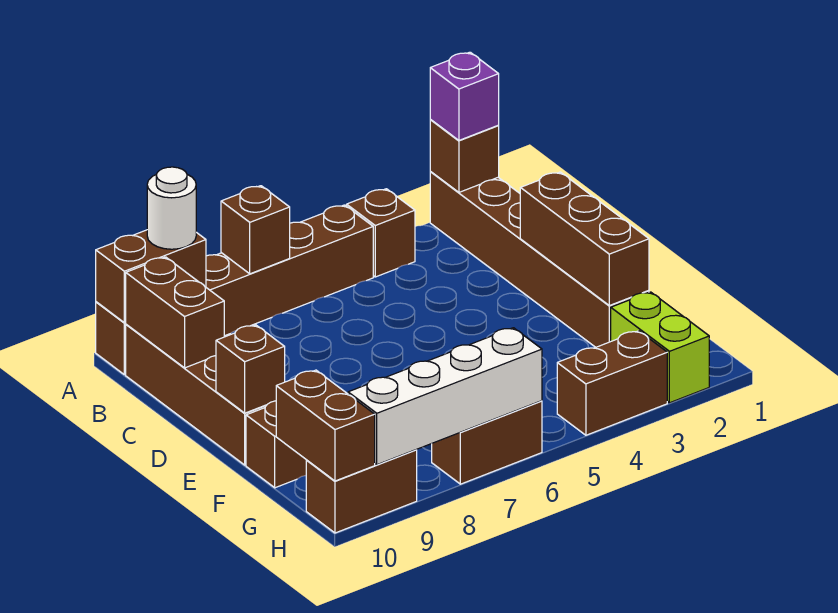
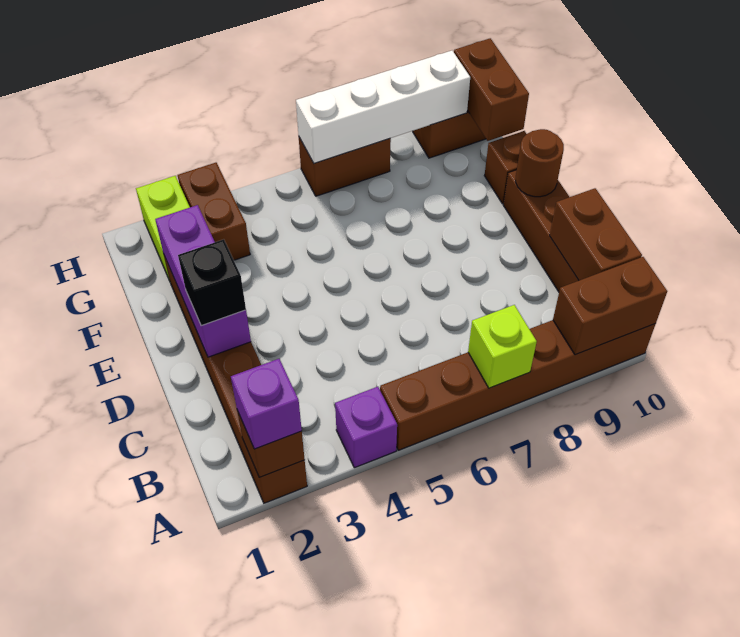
brown brick A4 level 1 -> purple brick A4 level 1
brown brick A7 level 2 -> lime brick A7 level 2
white round brick A9 level 3 -> none
brown brick D2:F2 level 2 -> purple brick D2:F2 level 2
none -> black brick D2 level 3
brown brick E10 level 2 -> brown round brick E10 level 2
brown brick H3:H4 level 1 -> brown brick G3:H3 level 1

